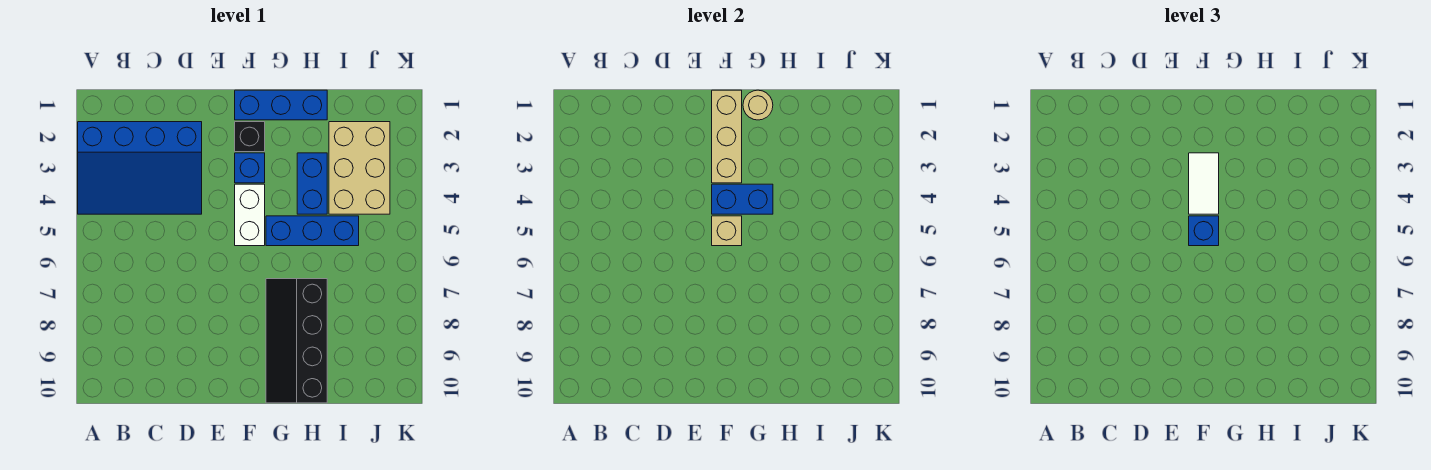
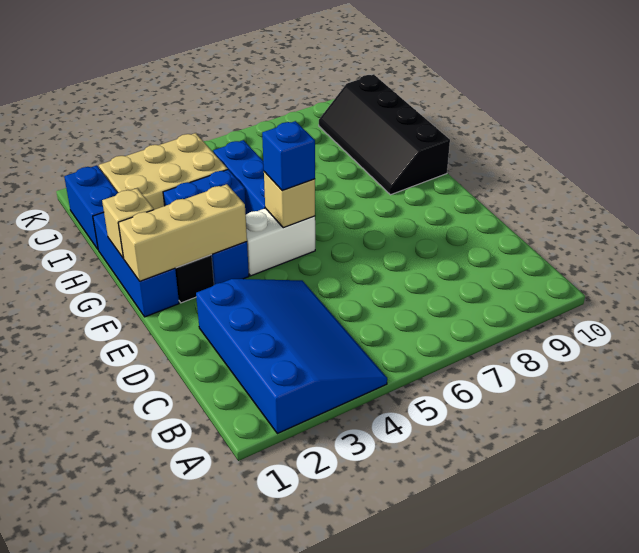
white tile F3:F4 level 3 -> none
blue brick F4:G4 level 2 -> blue brick I1:J1 level 1
tan round brick G1 level 2 -> tan brick G1 level 2
black slope G7:H10 level 1 top H -> black slope G9:J10 level 1 top 10

